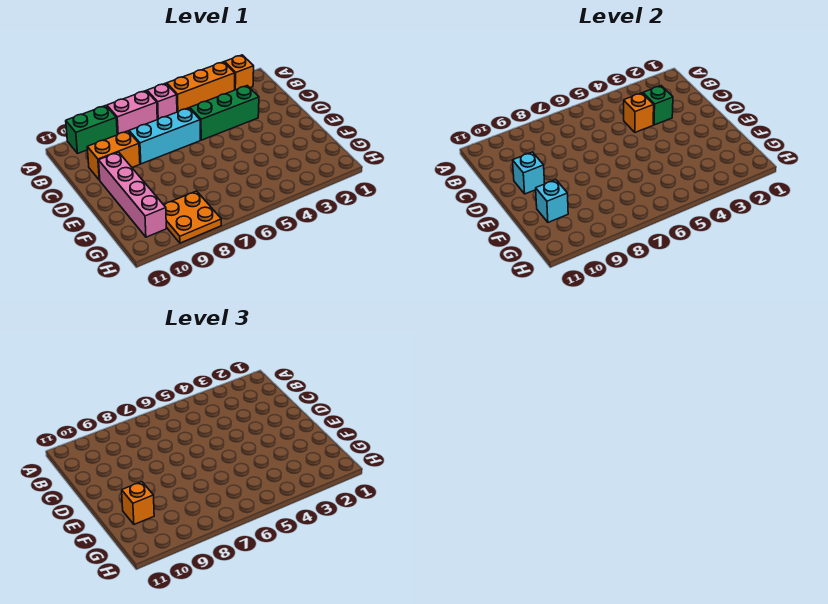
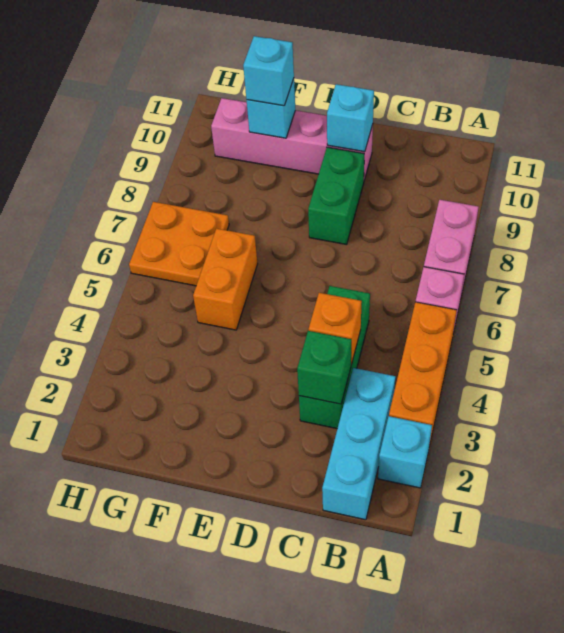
orange brick A2 level 1 -> cyan brick A2 level 1
green brick A9:A10 level 1 -> green brick D8:D9 level 1
cyan brick C6:C8 level 1 -> cyan brick B1:B3 level 1
orange brick C9:C10 level 1 -> orange brick F5:F6 level 1
orange brick F10 level 3 -> cyan brick F10 level 3
orange plate G8:H9 level 1 -> orange plate G6:H7 level 1

